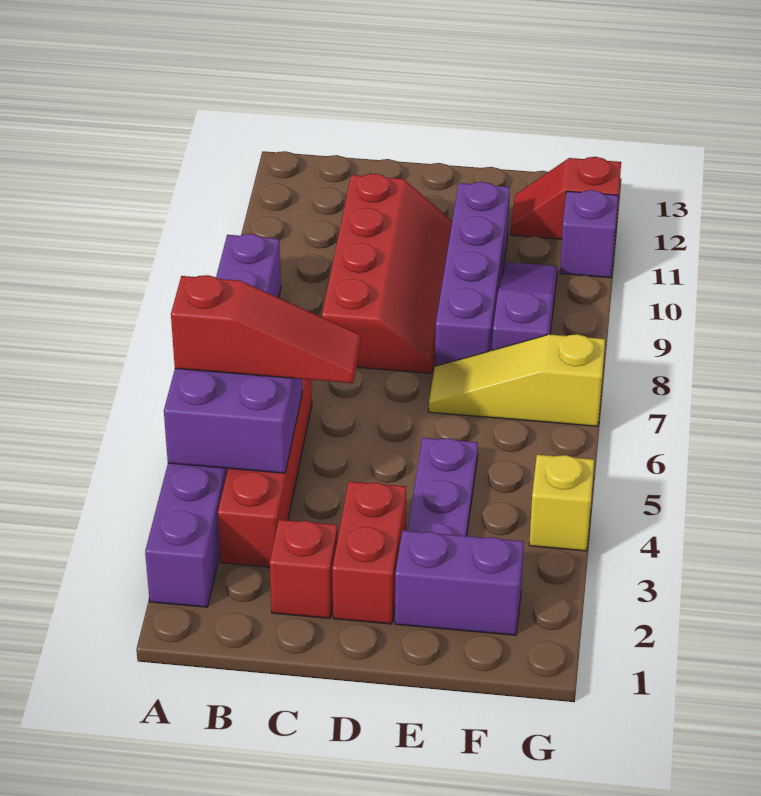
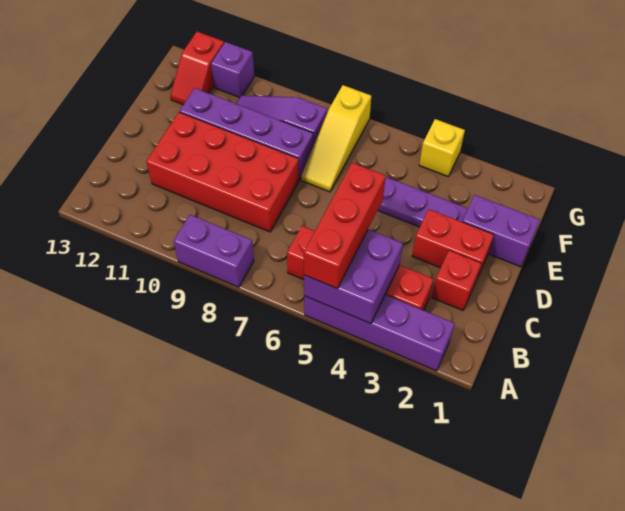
red slope A5:C5 level 3 top A -> red brick A5:C5 level 3
red slope C8:D11 level 1 top C -> red brick C8:D11 level 1
purple brick E2:F2 level 1 -> purple brick E1:E2 level 1

